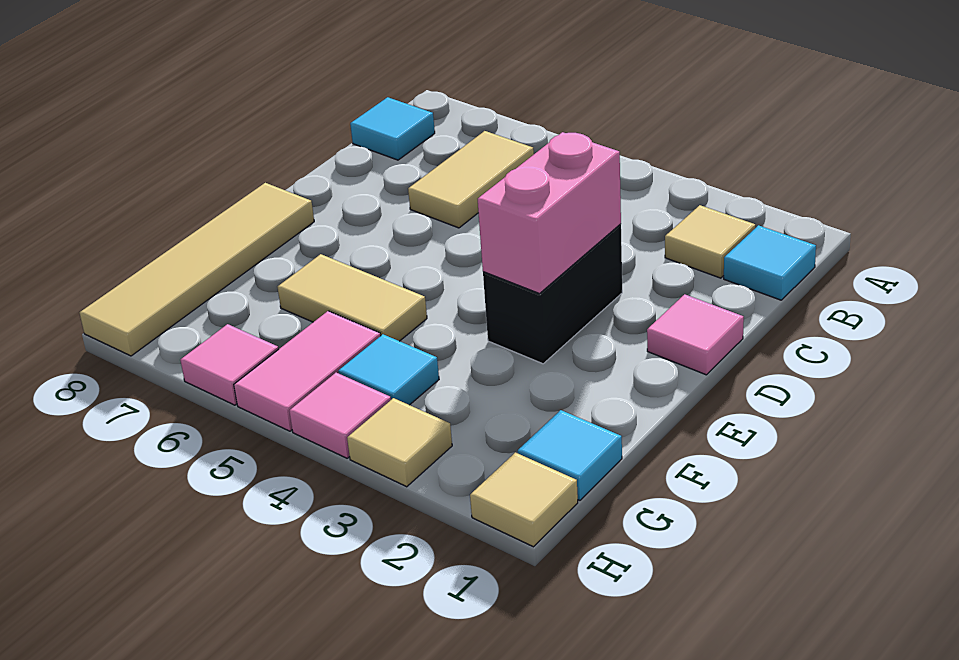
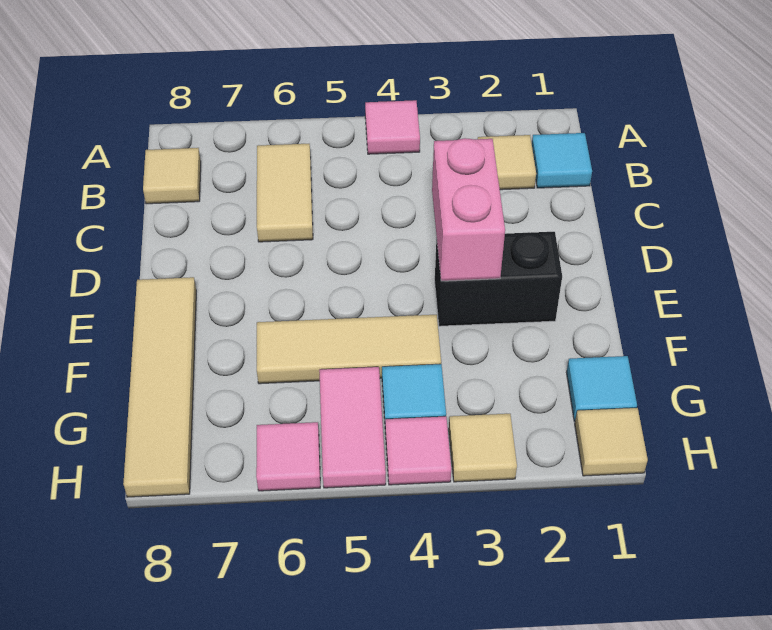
cyan tile B8 level 1 -> tan tile B8 level 1
pink tile D1 level 1 -> pink tile A4 level 1
black brick D3:E3 level 1 -> black brick E2:E3 level 1
tan tile F5:F6 level 1 -> tan tile F4:F6 level 1

